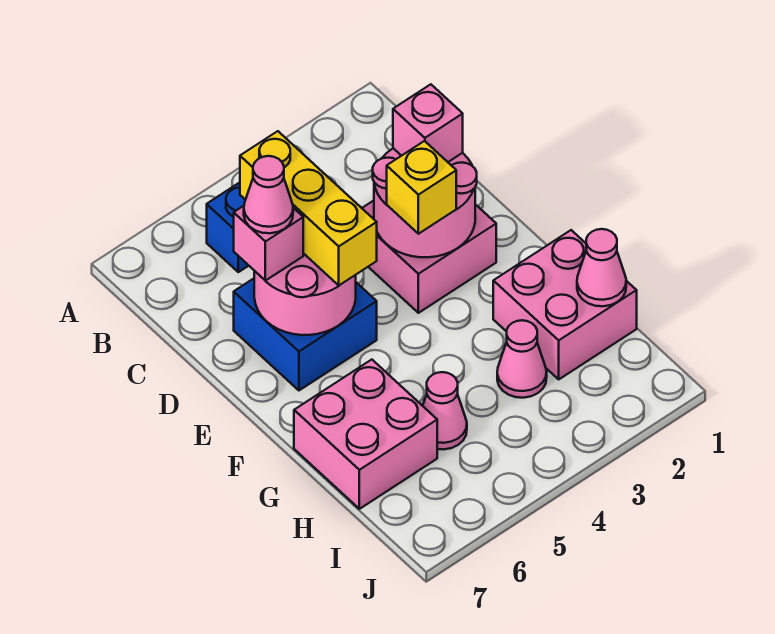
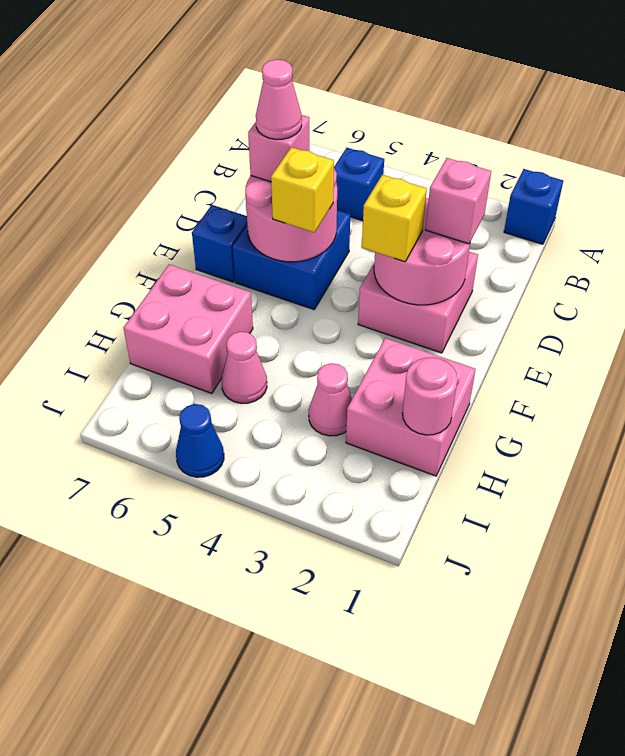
none -> blue brick A1 level 1
yellow brick C5:E5 level 3 -> yellow brick E5 level 3
none -> blue brick E7 level 1
pink cone H1 level 2 -> pink round brick H1 level 2
none -> blue cone J5 level 1

